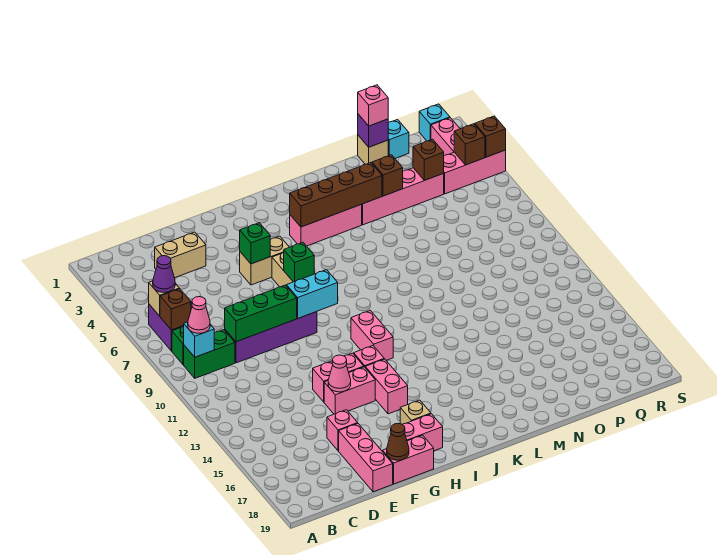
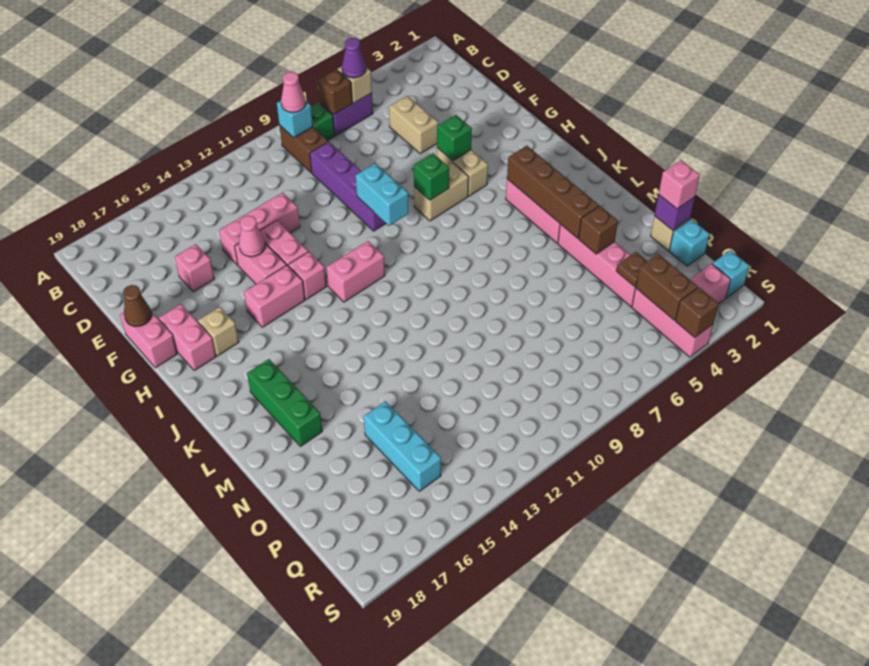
green brick B9:C9 level 1 -> brown brick B9:C9 level 1
tan brick D3:E3 level 1 -> tan brick D5:E5 level 1
green brick D9:F9 level 2 -> green brick K17:M17 level 1
pink brick E17:E19 level 1 -> pink brick E12:E14 level 1
none -> cyan brick O15:Q15 level 1
brown brick P4 level 2 -> brown plate P4 level 2
brown brick R4 level 2 -> brown brick Q4:R4 level 2

